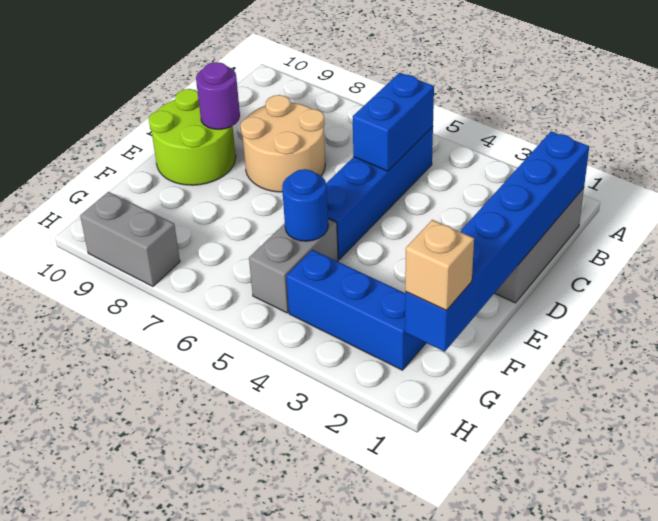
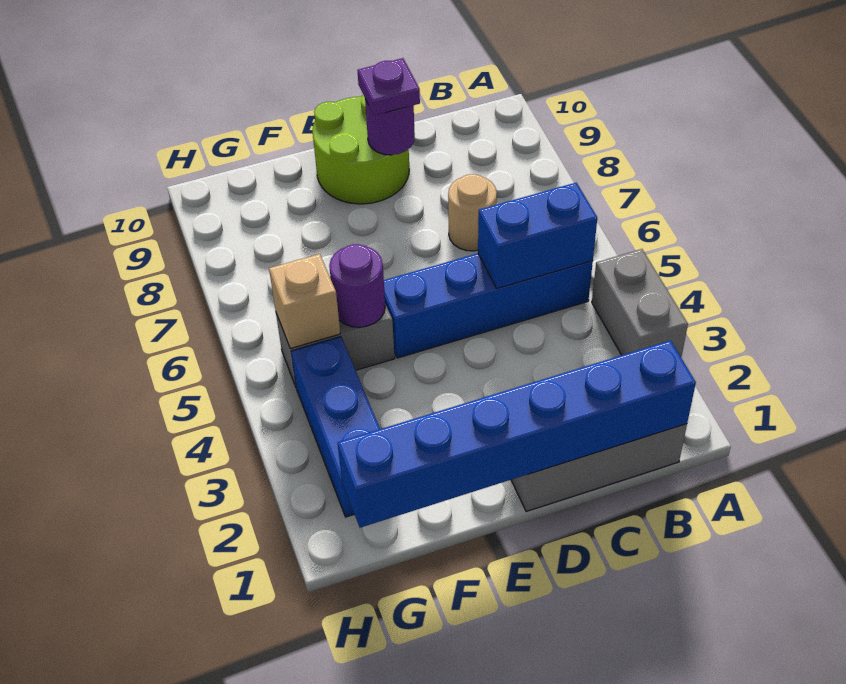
tan round brick C7:D8 level 1 -> tan round brick C7 level 1
none -> purple plate D9 level 3
blue round brick F5 level 2 -> purple round brick F5 level 2
tan brick G1 level 3 -> tan brick G5 level 2
grey brick H8:H9 level 1 -> grey brick A3:A4 level 1

